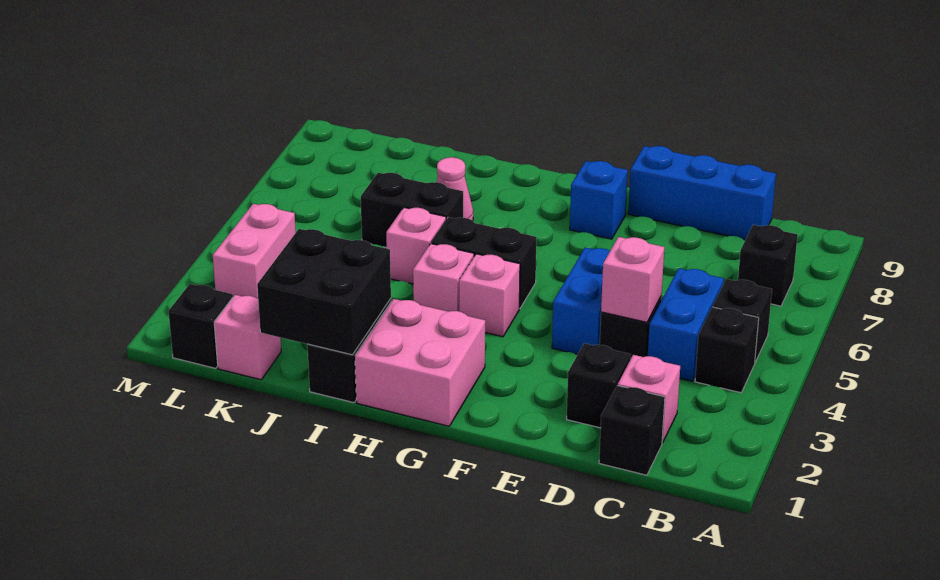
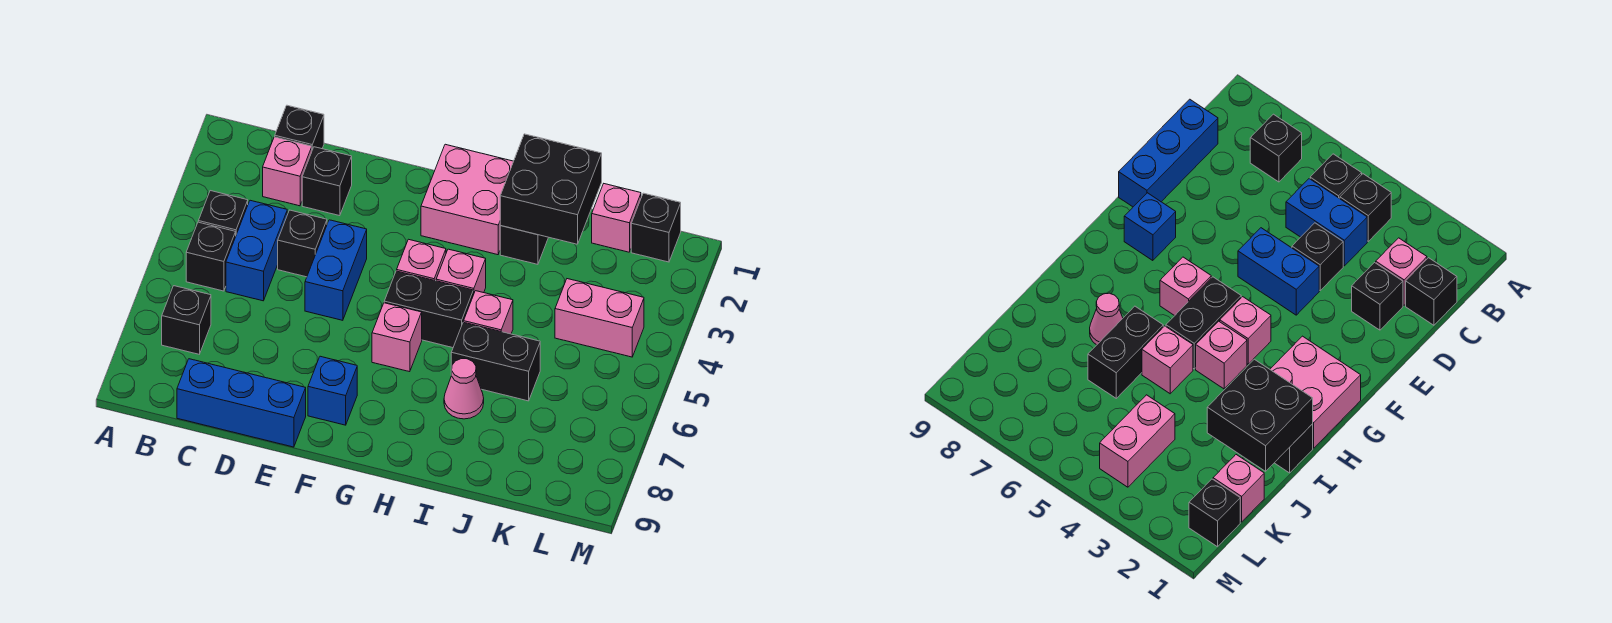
pink brick D4 level 2 -> pink brick G6 level 1
pink brick L3:L4 level 1 -> pink brick K4:L4 level 1

